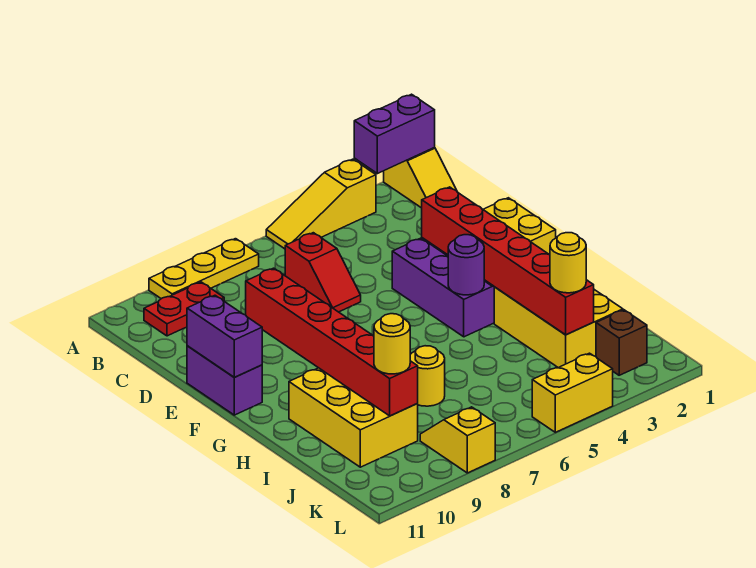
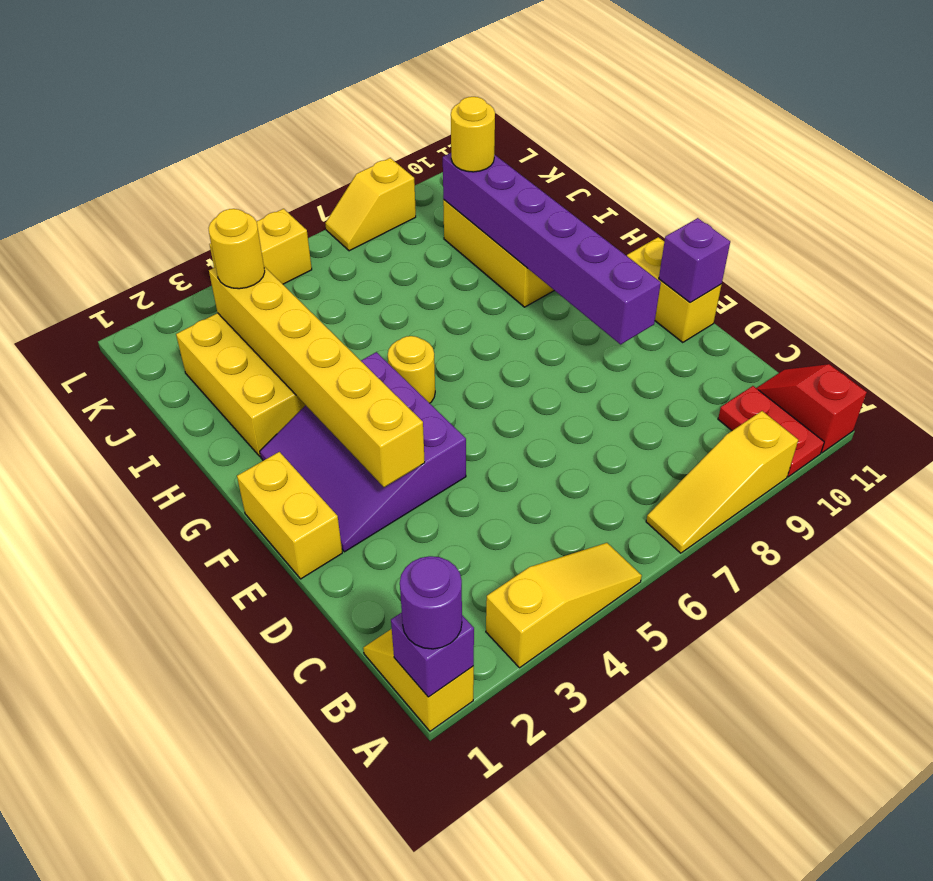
purple brick A1:A2 level 2 -> purple brick A1 level 2
yellow plate A7:A9 level 1 -> yellow slope A7:A9 level 1 top 9
red plate B9:B10 level 1 -> red plate A10:B10 level 1
red slope C6:D6 level 1 top C -> red slope A11:B11 level 1 top A
red brick E3:J3 level 2 -> yellow brick E3:J3 level 2
red brick E9:J9 level 2 -> purple brick E9:J9 level 2
purple brick E11:F11 level 1 -> yellow brick E11:F11 level 1
purple brick E11:F11 level 2 -> purple brick E11 level 2
purple round brick G4 level 2 -> purple round brick A1 level 3
yellow round brick I7 level 1 -> yellow round brick G5 level 1
brown brick K2 level 1 -> none
yellow slope K8:L8 level 1 top L -> yellow slope L7:L8 level 1 top 8

